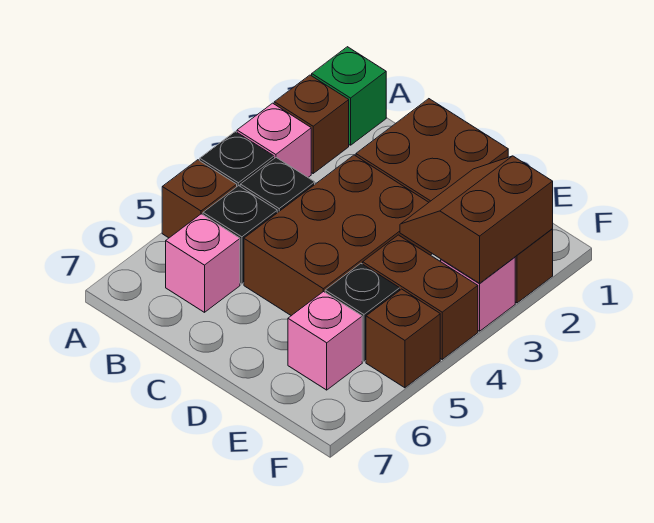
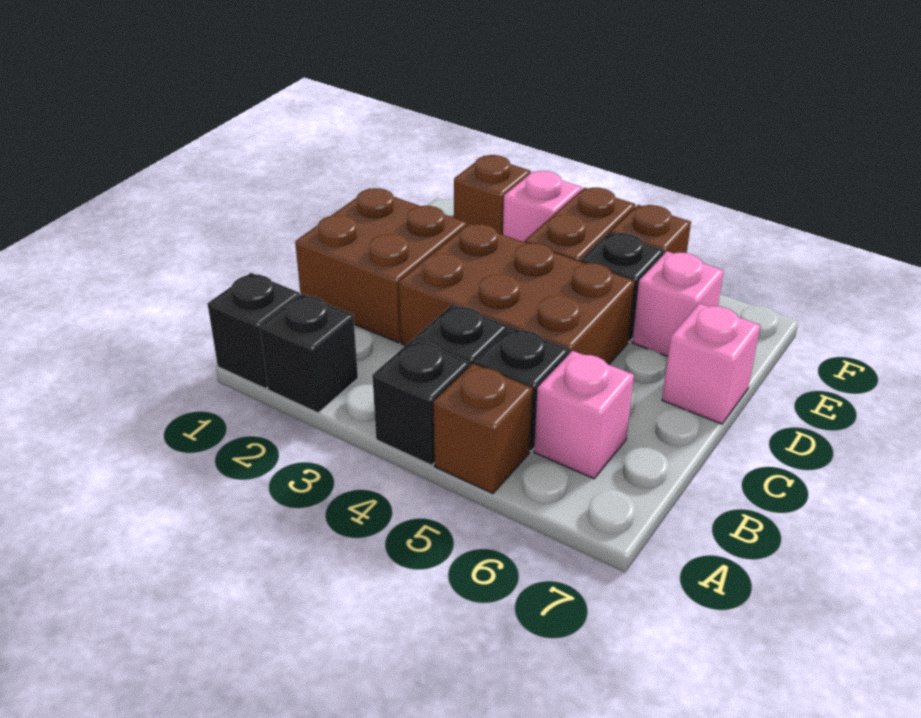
green brick A1 level 1 -> black brick A1 level 1
brown brick A2 level 1 -> black brick A2 level 1
pink brick A3 level 1 -> pink brick D7 level 1
brown slope E2:F3 level 2 top F -> none

